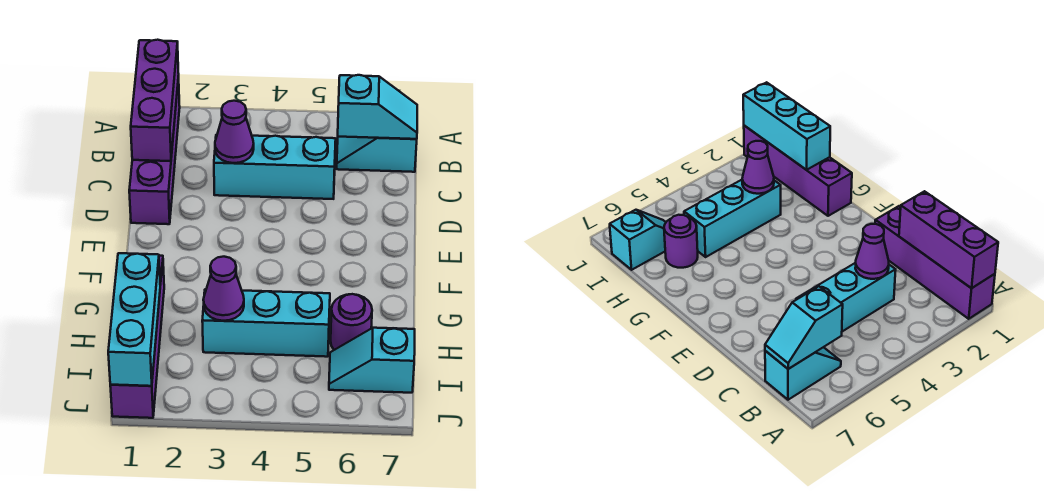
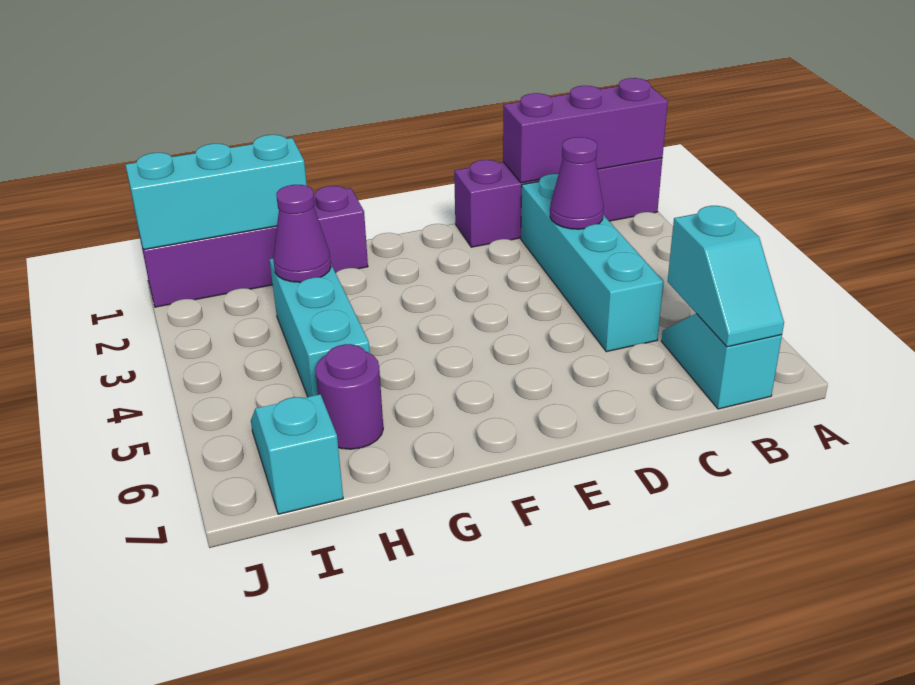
cyan brick C3:C5 level 1 -> cyan brick C2:C5 level 1

